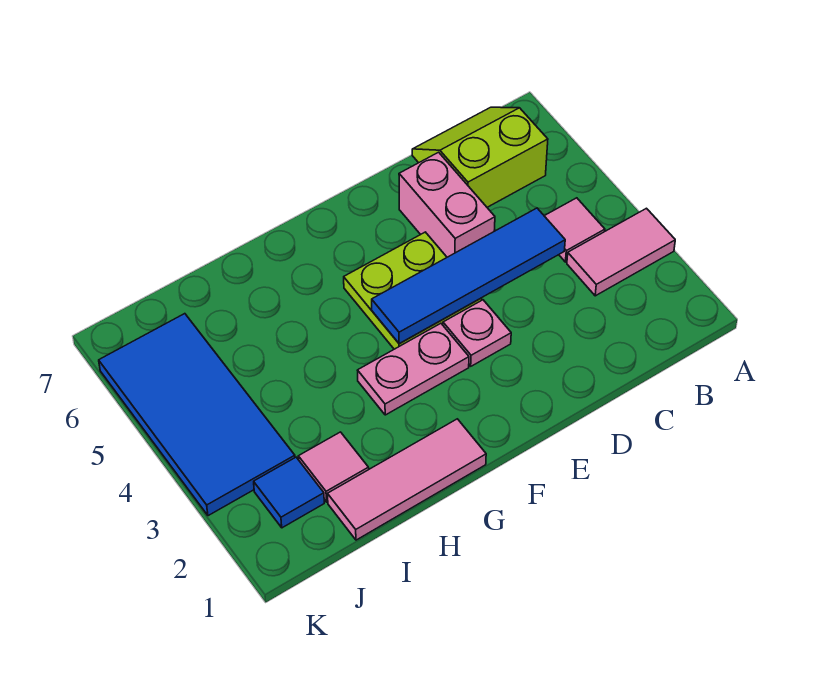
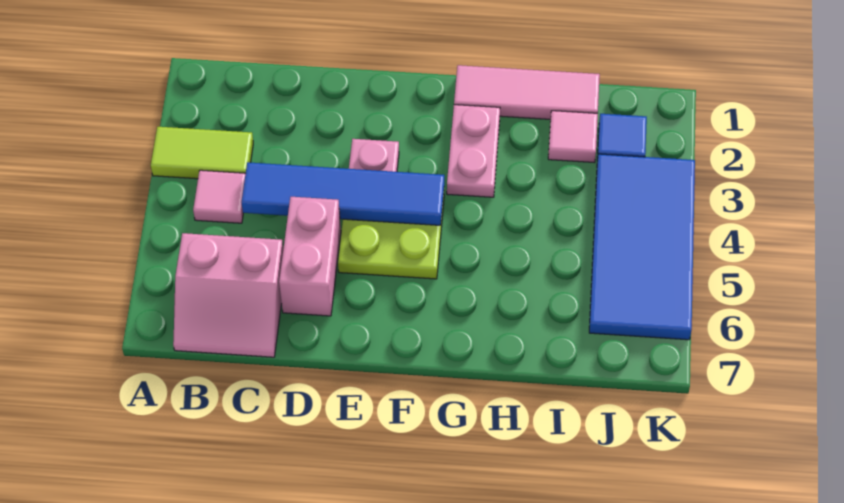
pink tile A3:B3 level 1 -> lime tile A3:B3 level 1
lime slope B6:C7 level 1 top 6 -> pink slope B6:C7 level 1 top 6
pink plate F3:G3 level 1 -> pink plate G2:G3 level 1

